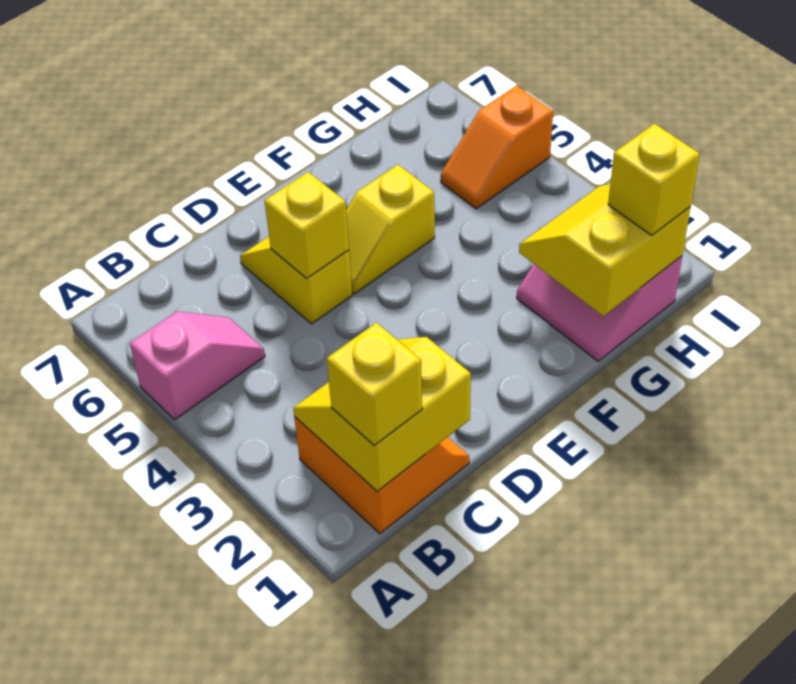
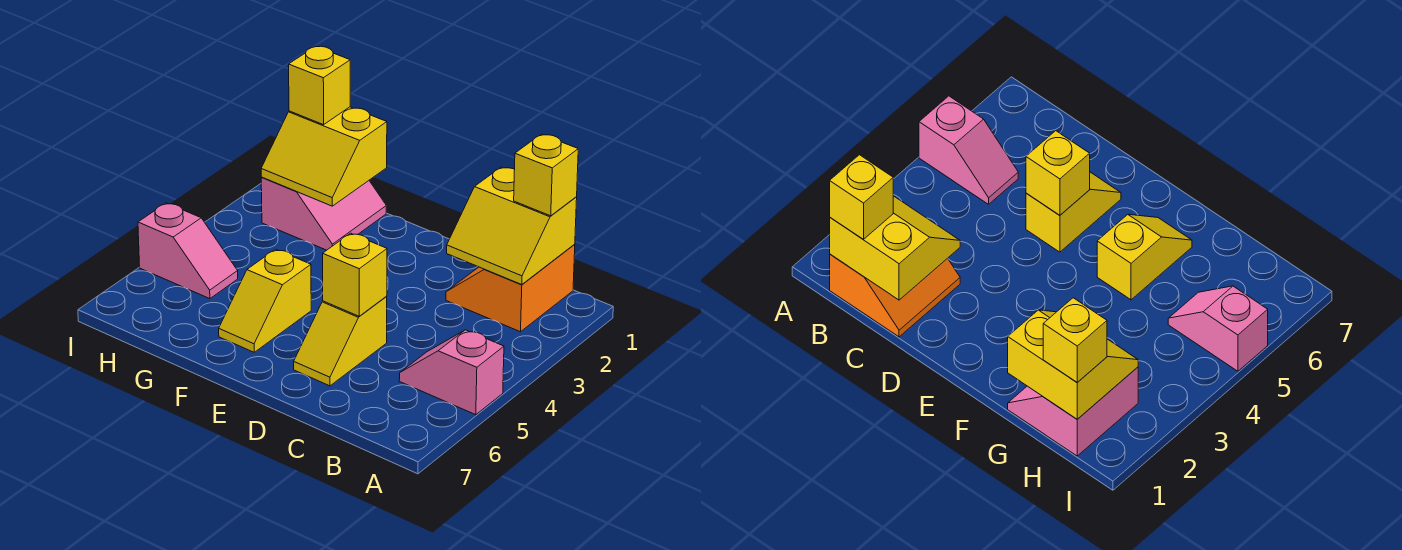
yellow slope E5:F5 level 1 top F -> yellow slope F5:F6 level 1 top 5
orange slope H5:I5 level 1 top I -> pink slope H5:I5 level 1 top I

